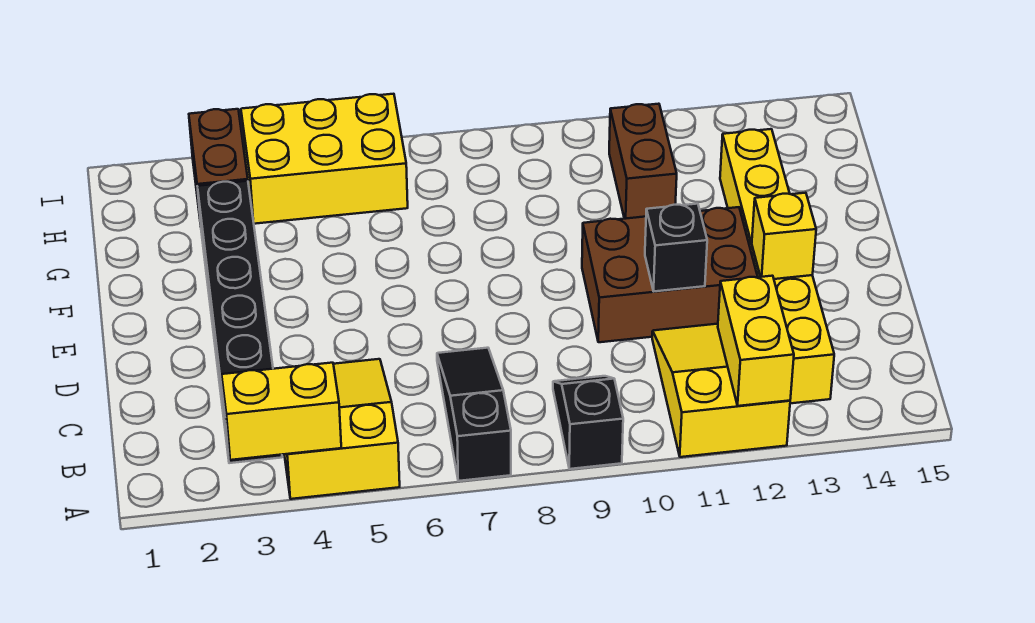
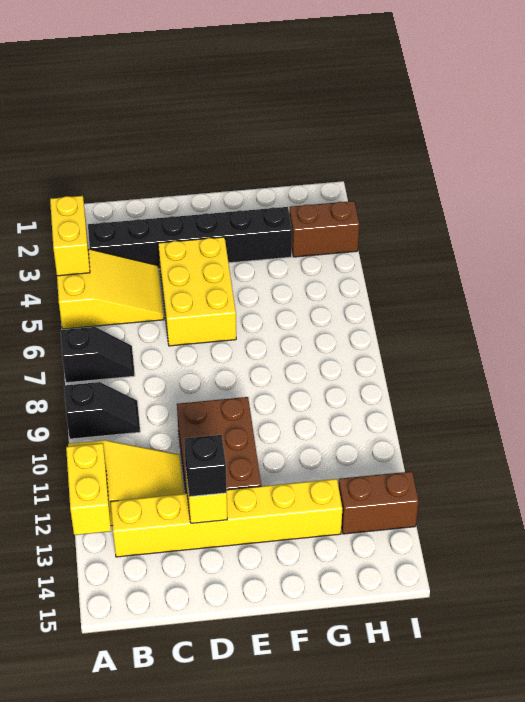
black slope A7:C7 level 1 top A -> black slope A7:B7 level 1 top A
yellow brick A12:B12 level 2 -> yellow brick A12:A13 level 2
black brick D11 level 2 -> black brick D13 level 3
brown brick G11:H11 level 1 -> brown brick H13:I13 level 1
yellow brick H4:I6 level 1 -> yellow brick D4:E6 level 1

